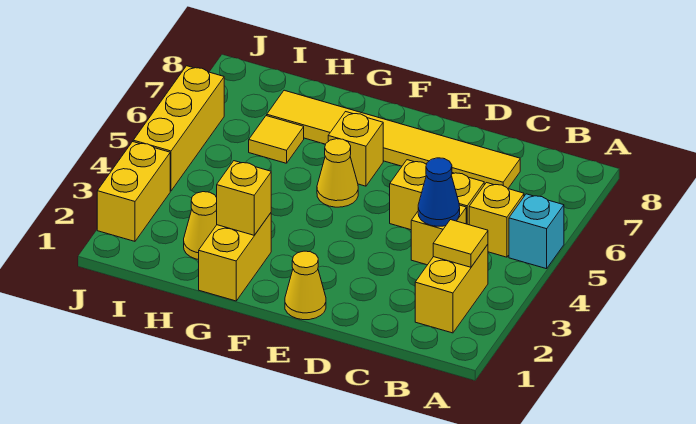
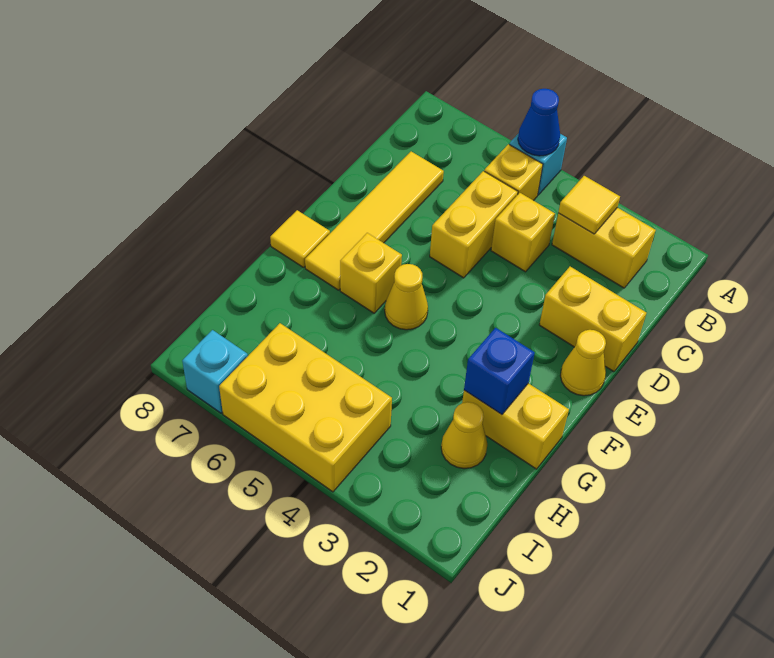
blue cone C4 level 2 -> blue cone A5 level 2
yellow tile C7:H7 level 1 -> yellow tile C7:F7 level 1
yellow brick G2 level 2 -> blue brick G2 level 2
yellow tile H6 level 1 -> yellow tile F8 level 1
yellow brick J2:J3 level 1 -> yellow brick D1:D2 level 1
yellow brick J4:J6 level 1 -> yellow brick I4:J6 level 1
none -> cyan brick J7 level 1

